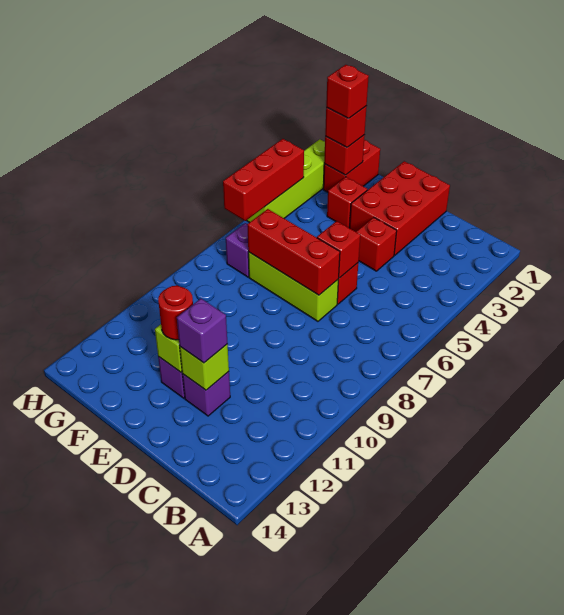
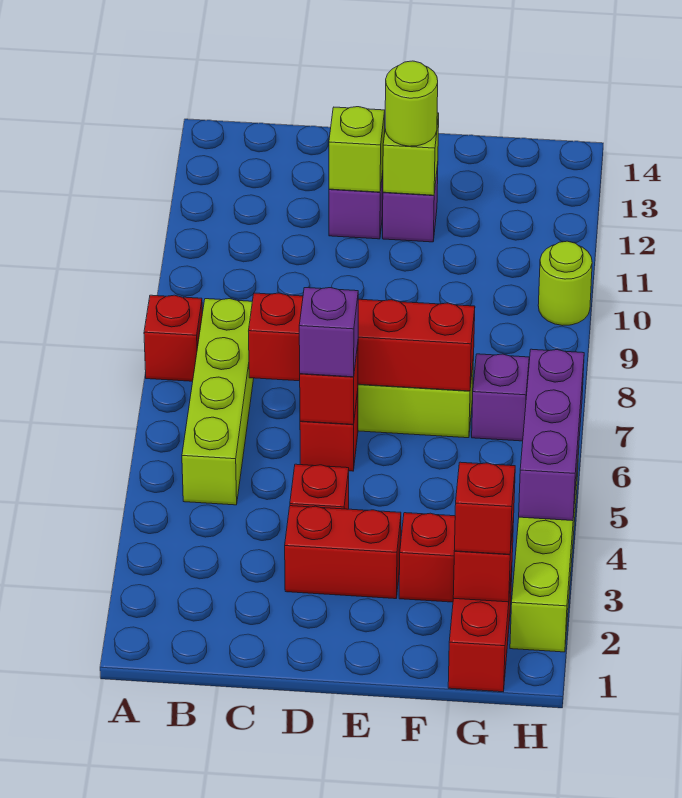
none -> lime brick B5:B8 level 1
red brick D1:E3 level 1 -> red brick D3:E3 level 1
red brick D7:F7 level 2 -> red brick C7:F7 level 2
purple brick D12 level 3 -> purple brick D6 level 3
red round brick E12 level 3 -> lime round brick E12 level 3
red brick G2 level 4 -> red brick A8 level 1
red brick H4:H6 level 2 -> purple brick H4:H6 level 2
none -> lime round brick H10 level 1

